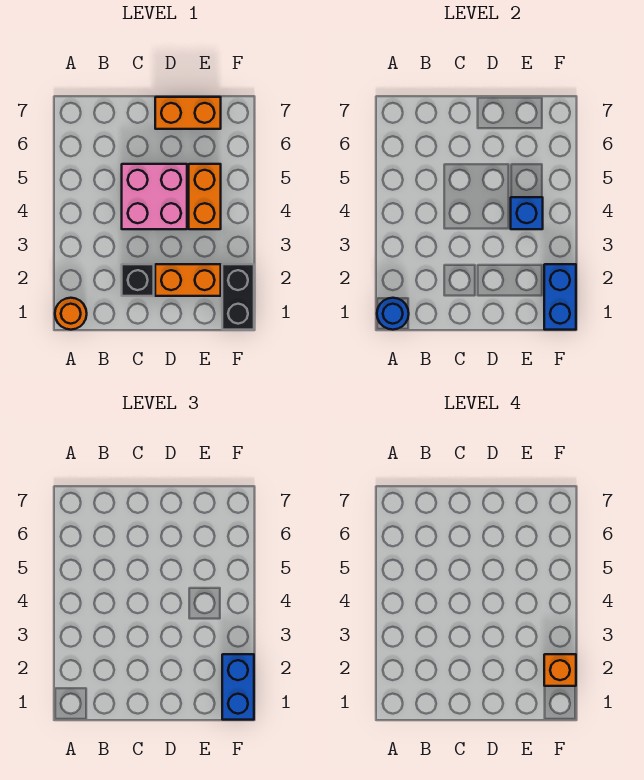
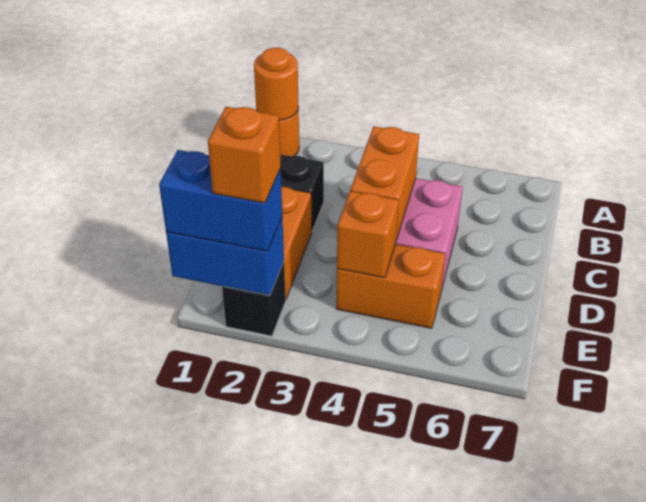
blue round brick A1 level 2 -> orange round brick A1 level 2
orange brick D7:E7 level 1 -> orange brick C4:D4 level 2
blue brick E4 level 2 -> orange brick E4 level 2
black brick F1:F2 level 1 -> black brick F2 level 1

